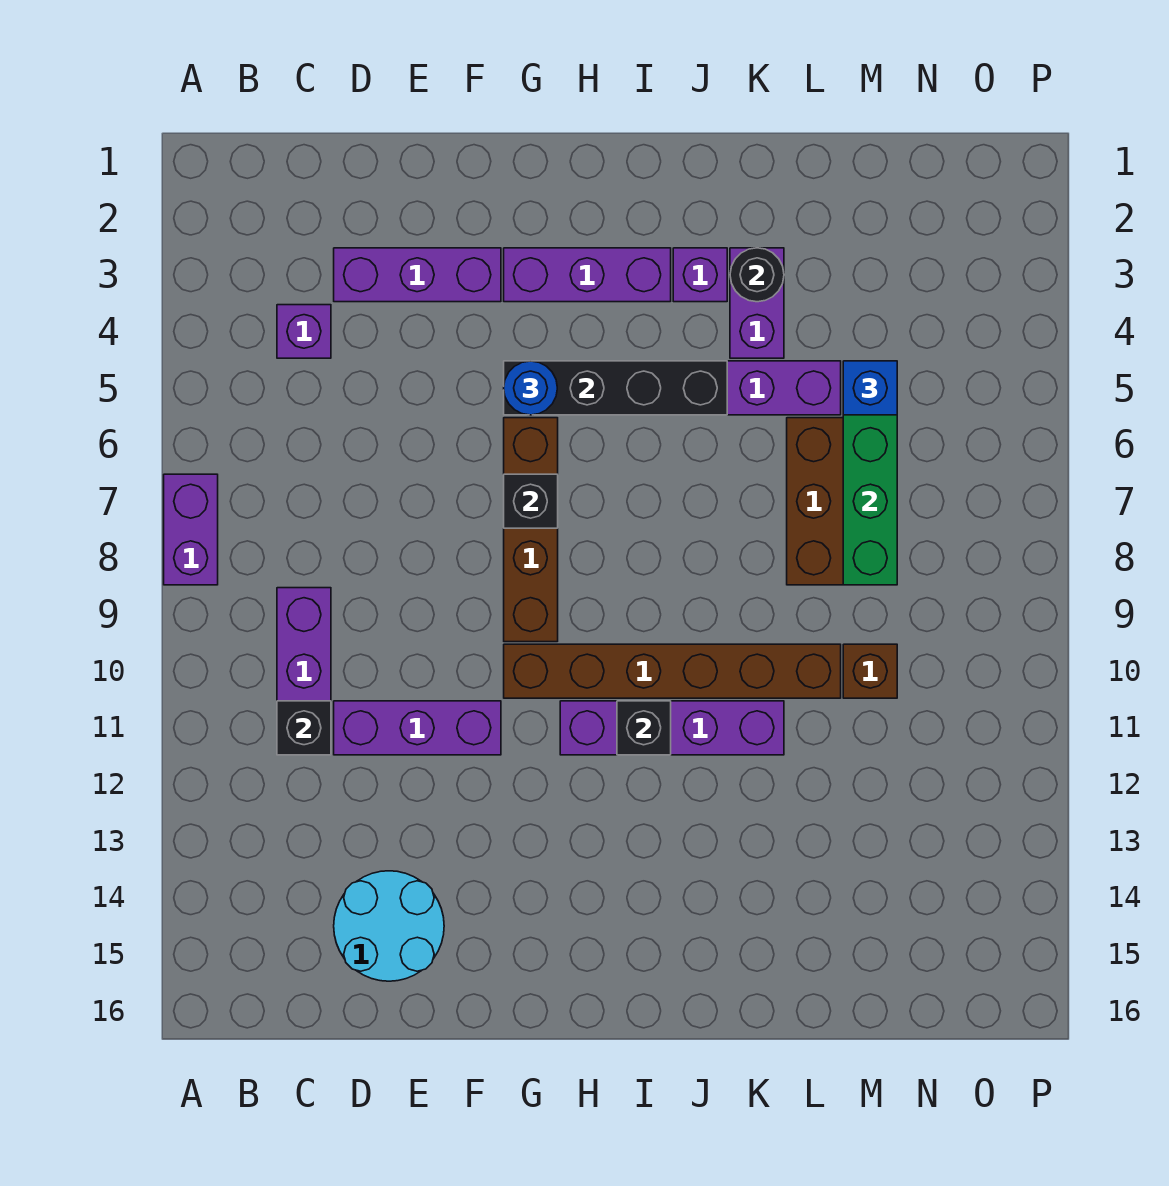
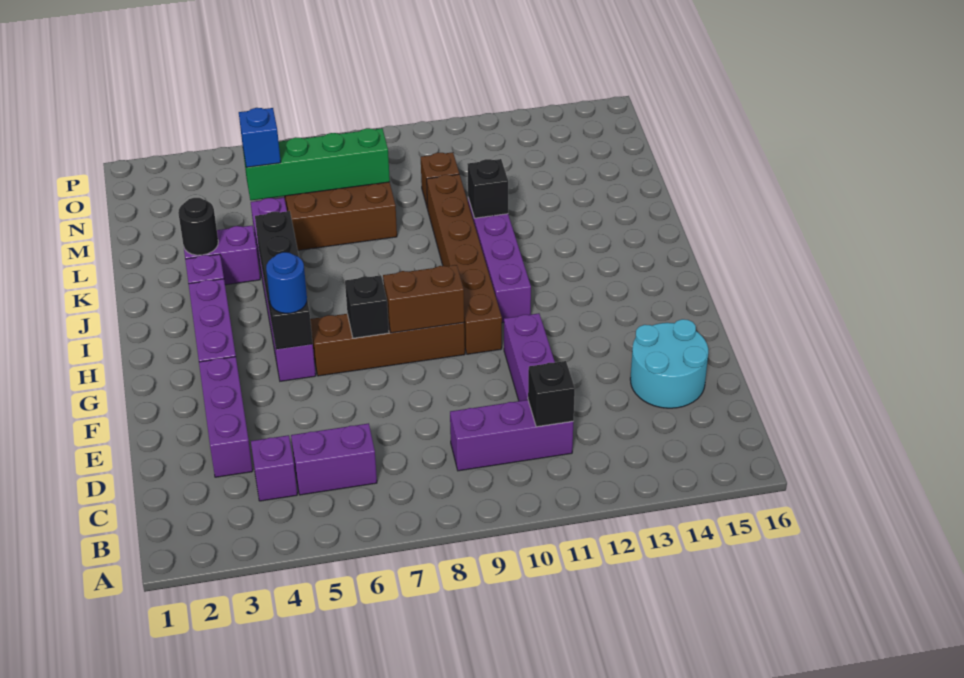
purple brick A7:A8 level 1 -> purple brick C5:C6 level 1
none -> brown brick G8:G9 level 2
black brick I11 level 2 -> black brick K11 level 2

